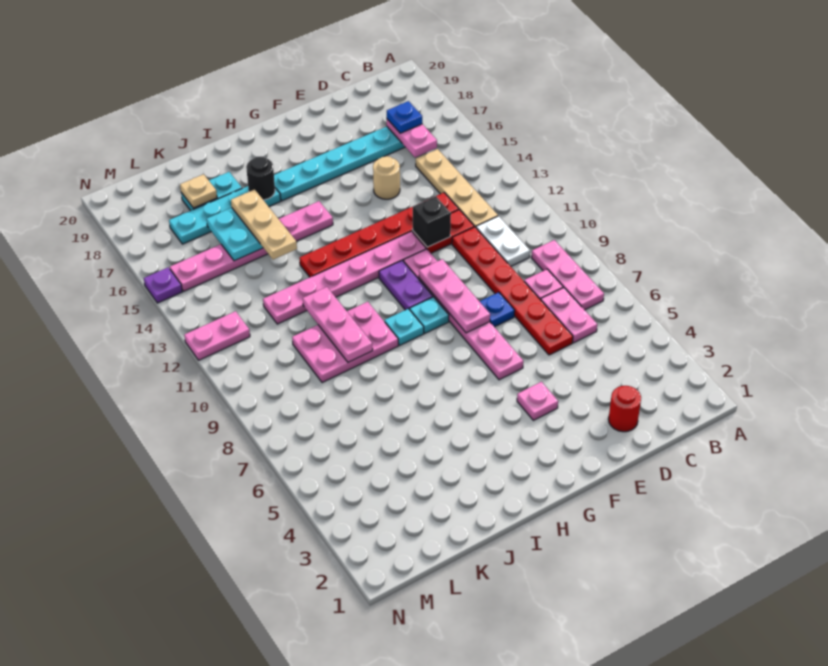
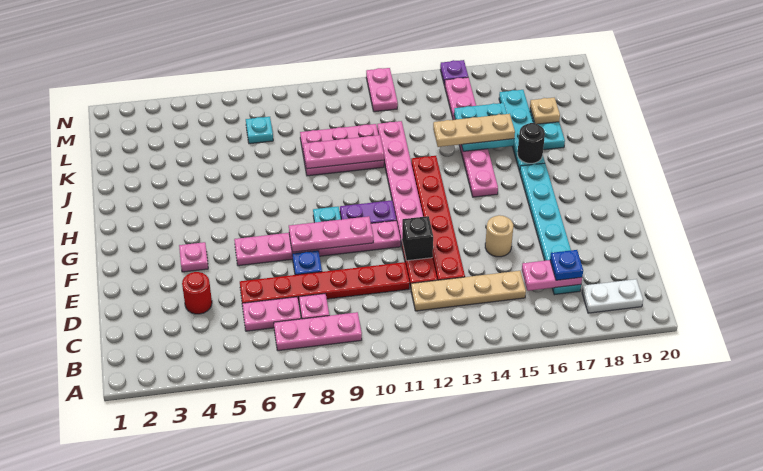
white plate C10:C11 level 1 -> white plate B18:B19 level 1
red round brick D2 level 1 -> red round brick D4 level 1
cyan plate H9 level 1 -> cyan plate L7 level 1
pink plate I9:K10 level 1 -> pink plate J9:K11 level 1

